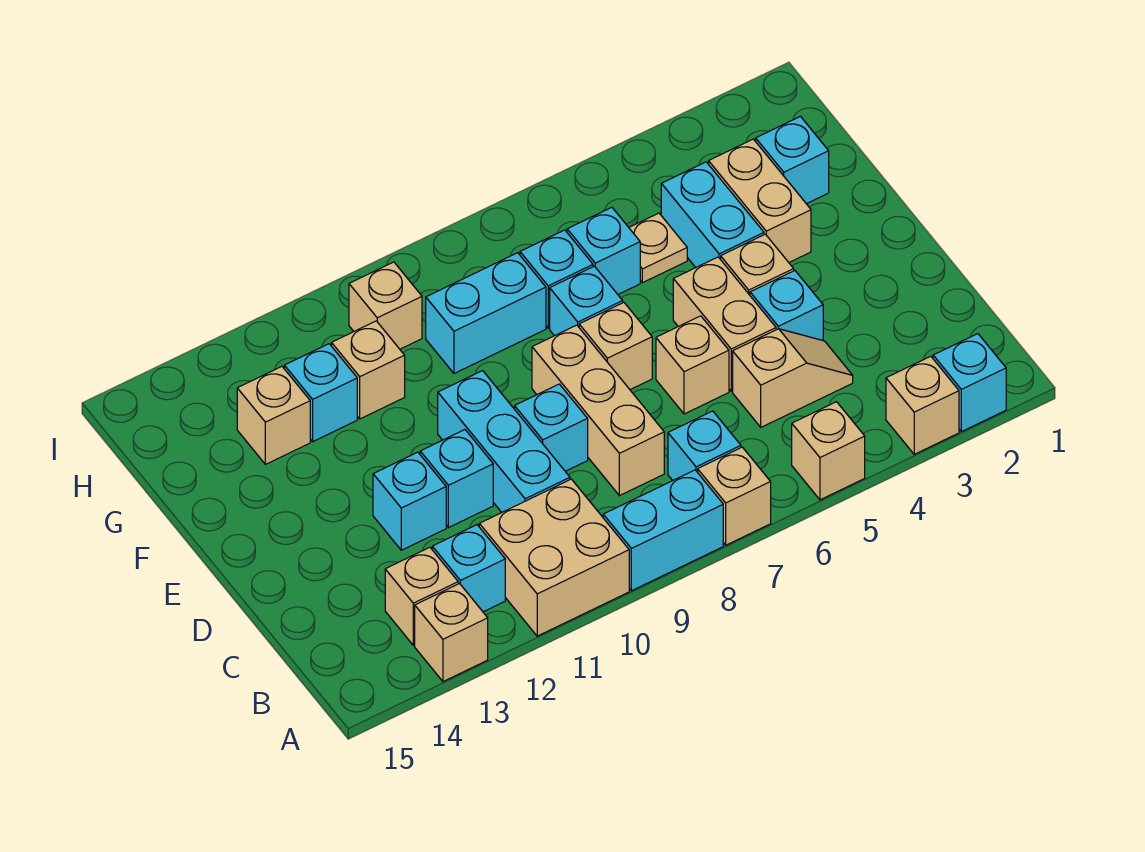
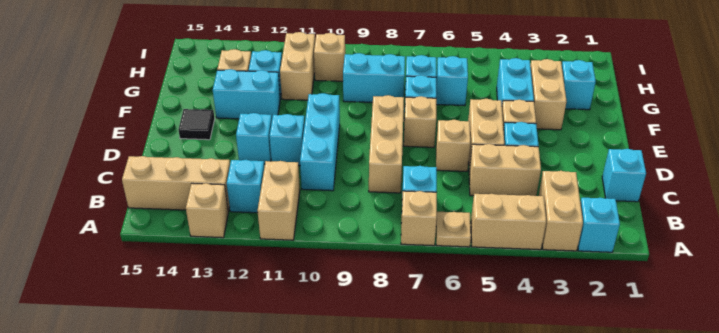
tan brick A3 level 1 -> tan brick A3:B3 level 1
tan brick A5 level 1 -> tan brick A4:A5 level 1
cyan brick A8:A9 level 1 -> cyan brick F12:F13 level 1
tan brick A10:B11 level 1 -> tan brick A11:B11 level 1
tan brick B13 level 1 -> tan brick B13:B15 level 1
tan slope C4:C5 level 1 top 5 -> tan brick C4:C5 level 1
cyan brick D9 level 1 -> cyan brick C1 level 1
none -> black tile E14 level 1
tan plate G5 level 1 -> tan plate A6 level 1
tan brick G11 level 1 -> tan brick G11:H11 level 1

